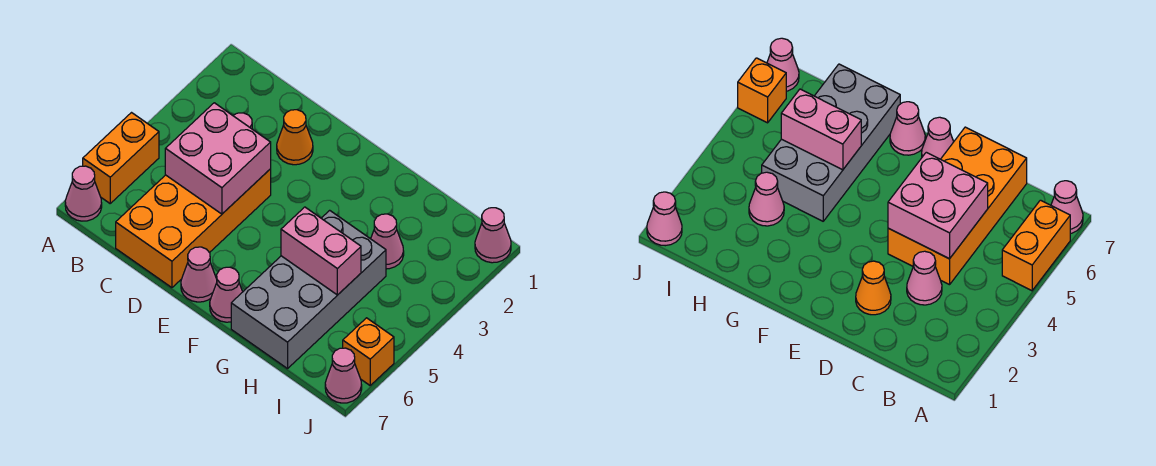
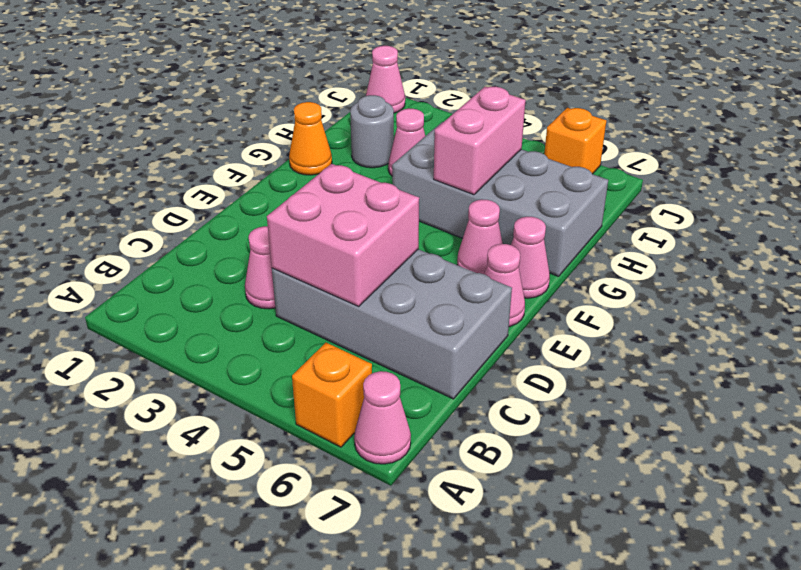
orange brick A5:A6 level 1 -> orange brick A6 level 1
orange brick C4:D7 level 1 -> grey brick C4:D7 level 1
orange cone D2 level 1 -> orange cone G1 level 1
none -> grey round brick H2 level 1
pink cone J7 level 1 -> pink cone F6 level 1

